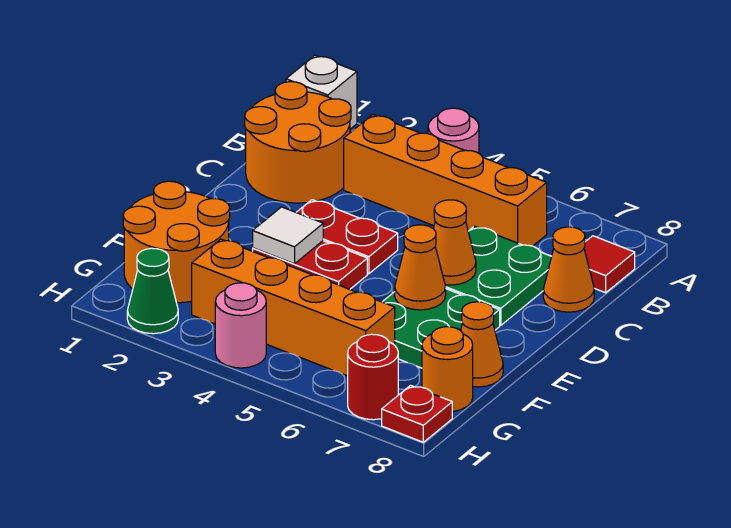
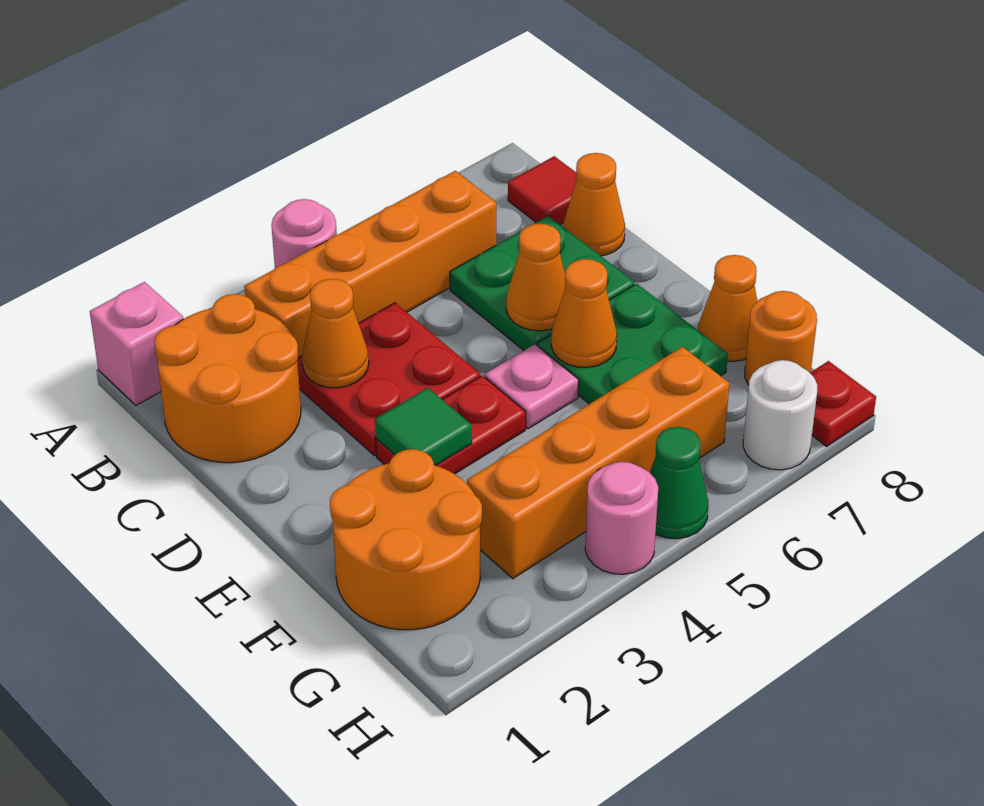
white brick A1 level 1 -> pink brick A1 level 1
none -> orange cone C3 level 2
red plate D3:D4 level 1 -> red plate C3:D4 level 1
white tile E3 level 2 -> green tile E3 level 2
none -> pink plate E5 level 1
green cone H2 level 1 -> green cone H5 level 1
red round brick H7 level 1 -> white round brick H7 level 1

